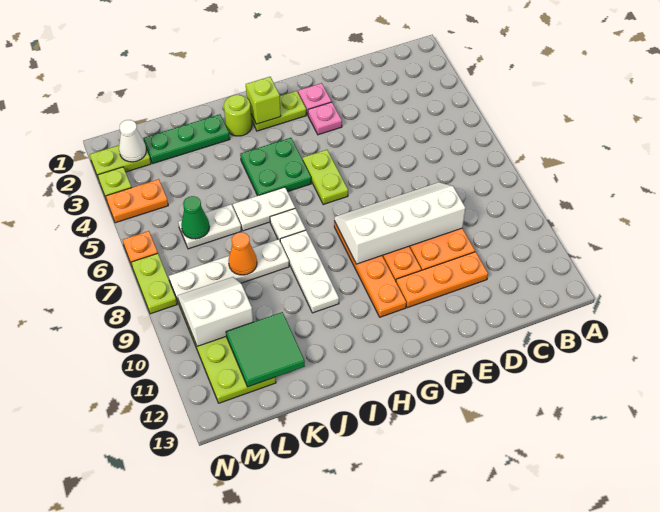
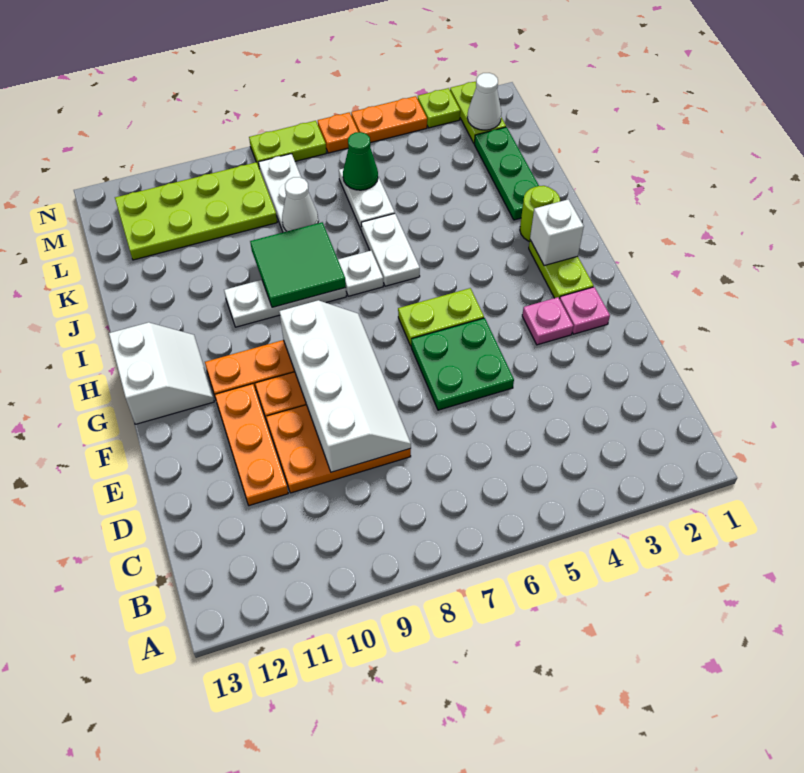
lime brick H2 level 2 -> white brick H2 level 2
green plate H4:I5 level 1 -> green plate E5:F6 level 1
orange cone K8 level 2 -> white cone K8 level 2
green tile K11:L12 level 2 -> green tile I8:J9 level 2
white slope L9:M10 level 2 top 10 -> white slope G12:H13 level 1 top 13
orange plate M4:N4 level 1 -> orange plate N4:N5 level 1

